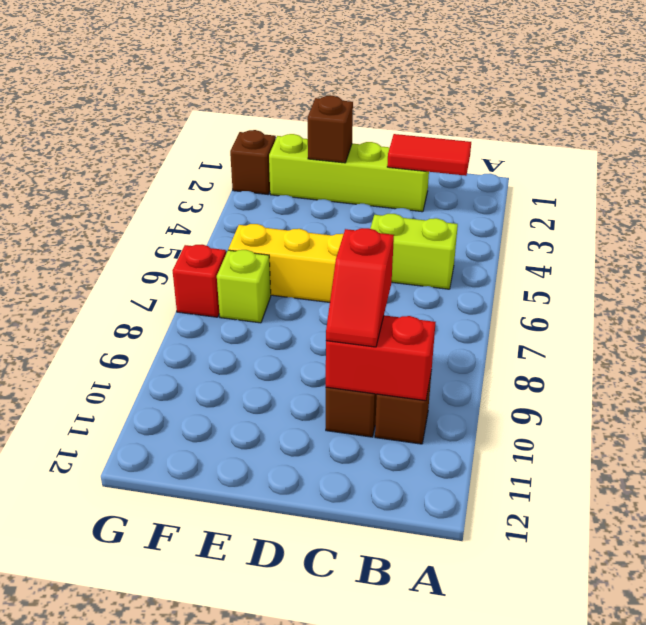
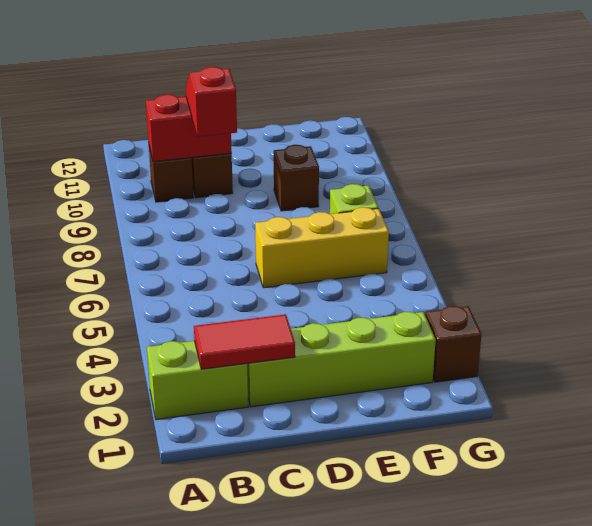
lime brick B5:C5 level 1 -> lime brick A2:B2 level 1
brown brick E2 level 2 -> brown brick E9 level 1
red brick G7 level 1 -> none

